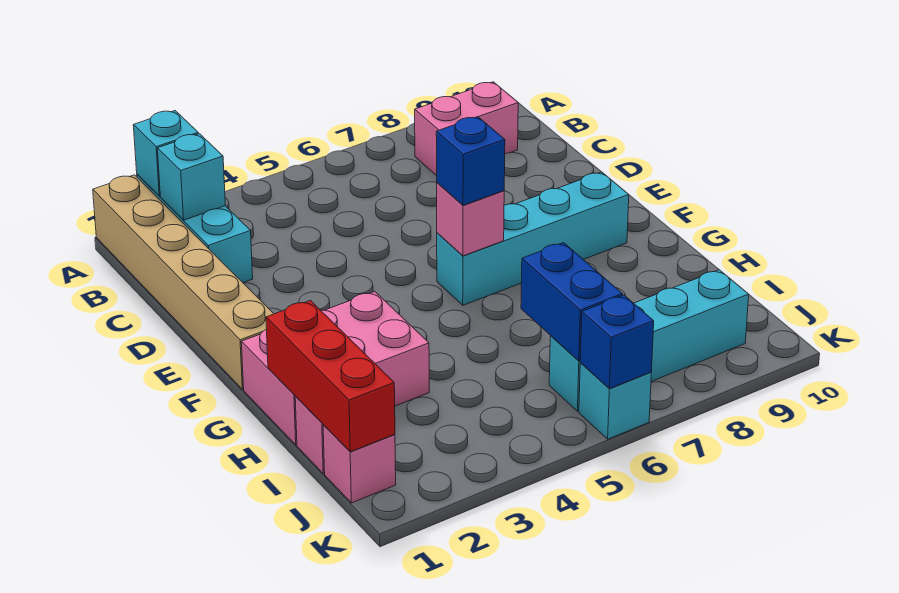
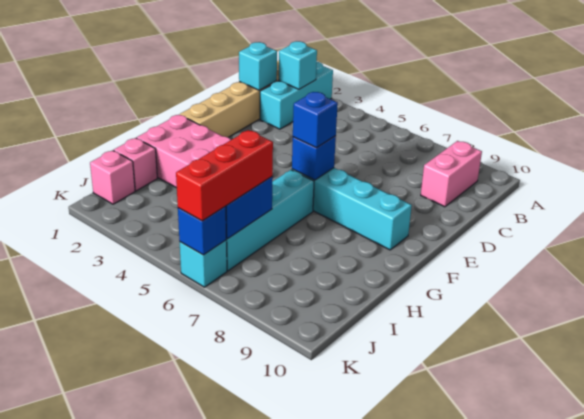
cyan brick A2 level 2 -> cyan brick C1 level 2
pink brick B8:B9 level 1 -> pink brick B9:C9 level 1
pink brick F6 level 2 -> blue brick F6 level 2
red brick H1:J1 level 2 -> red brick I6:K6 level 3
cyan brick J6:J9 level 1 -> cyan brick G6:J6 level 1

